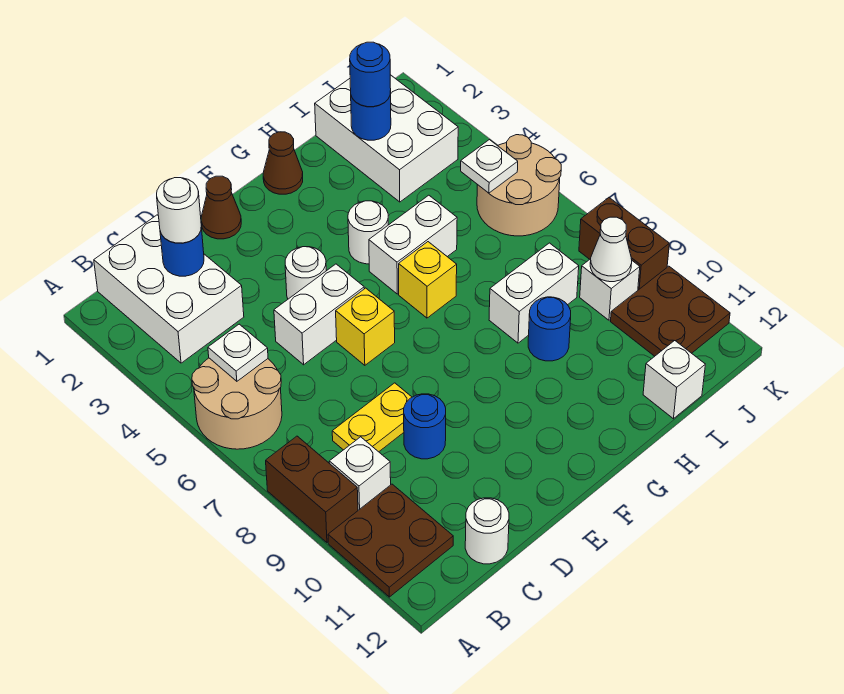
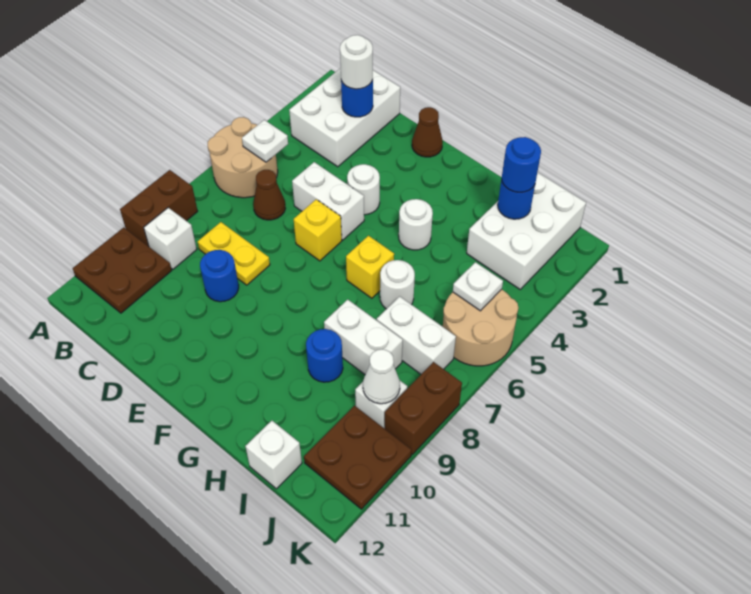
white round brick C12 level 1 -> white round brick H6 level 1
brown cone G1 level 1 -> brown cone C6 level 1
white brick G5:H5 level 1 -> white brick I7:J7 level 1

